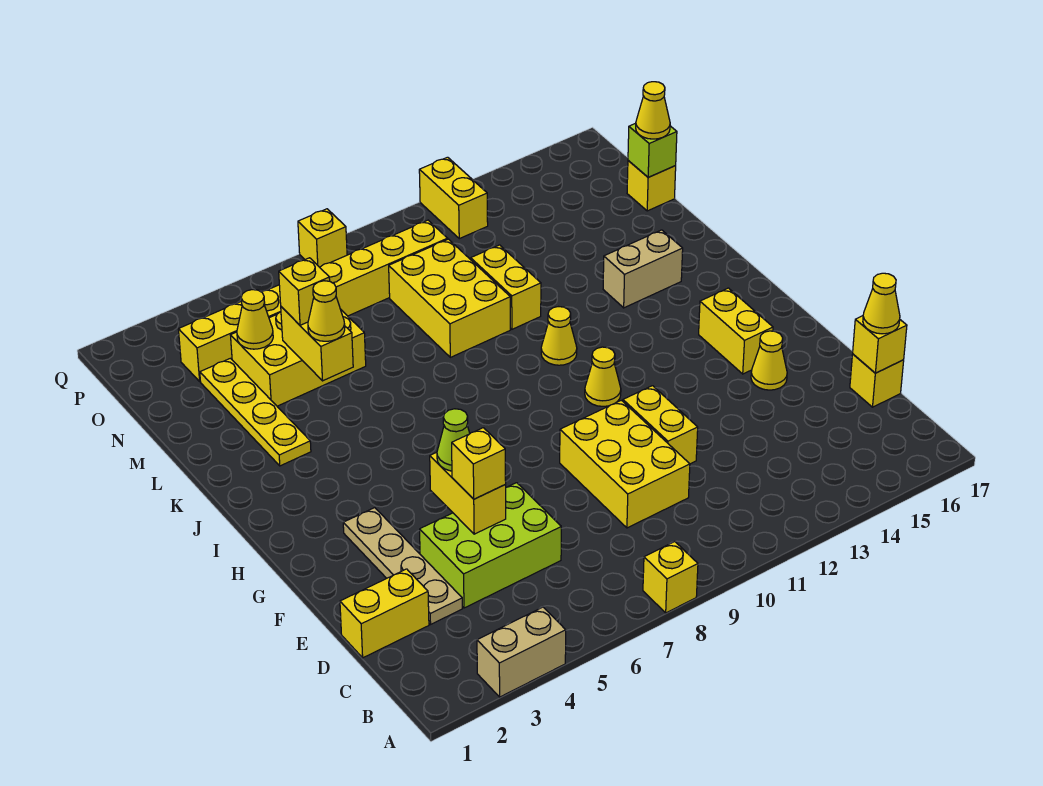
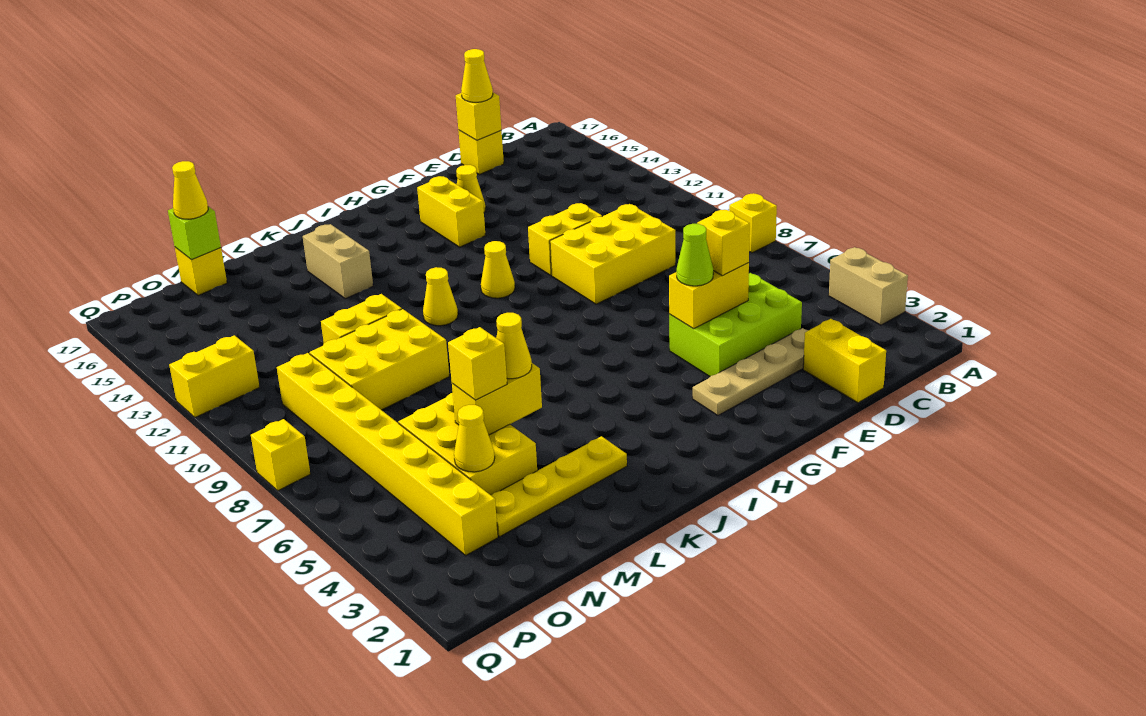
lime brick D4:E6 level 1 -> lime brick D4:F5 level 1
yellow brick G15:H15 level 1 -> yellow brick G14:G15 level 1

